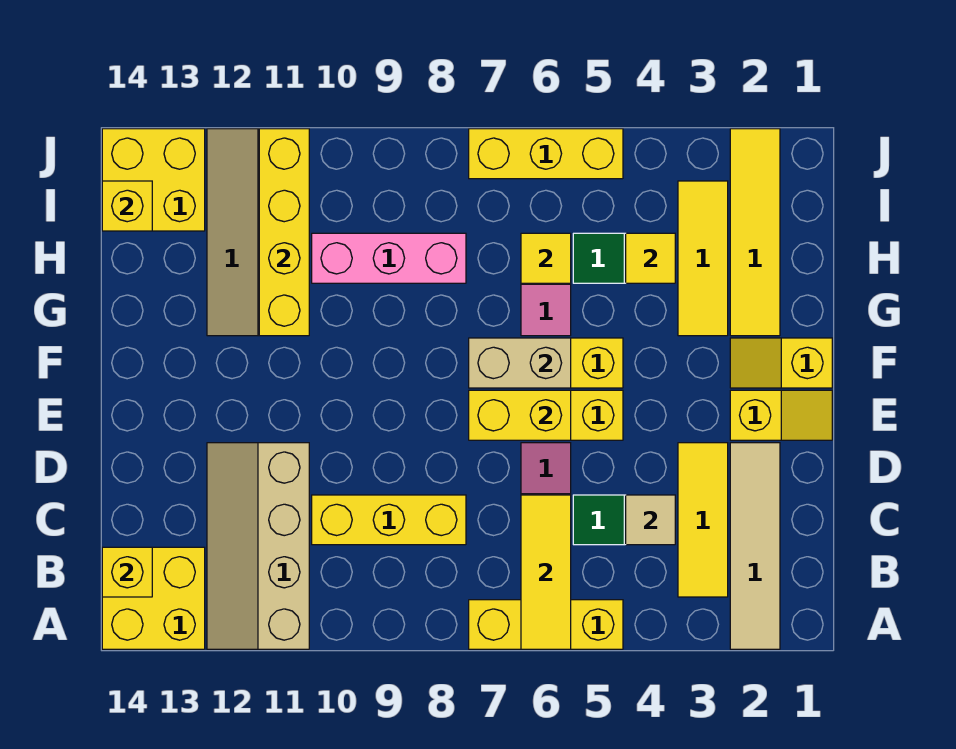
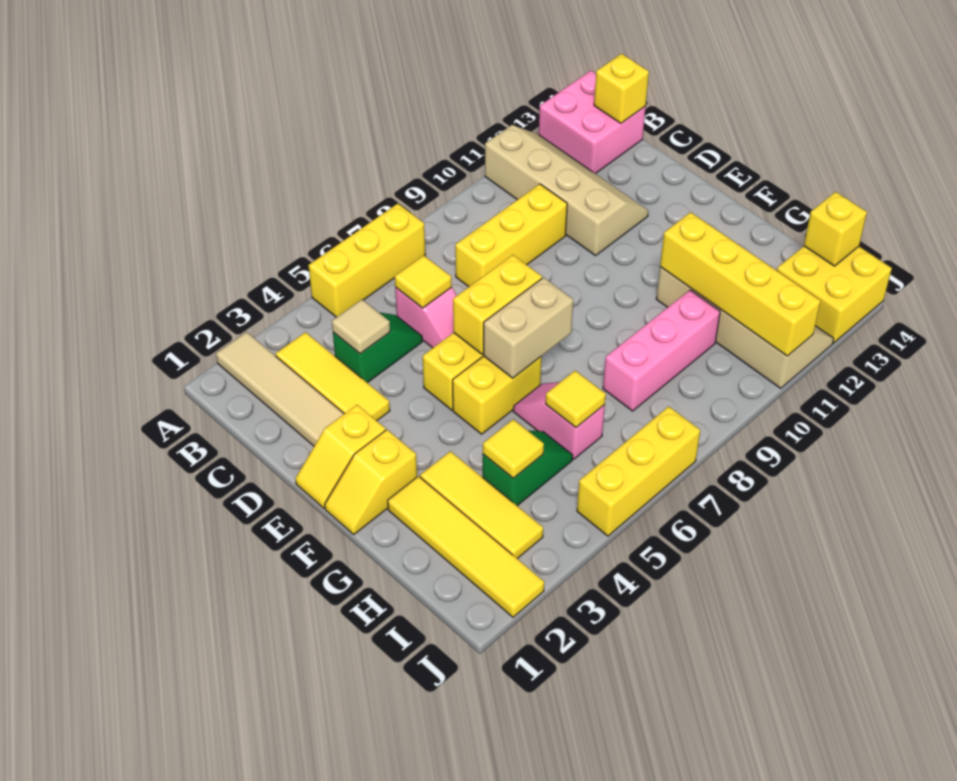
yellow tile A6:C6 level 2 -> yellow tile C6 level 2
yellow brick A13:B14 level 1 -> pink brick A13:B14 level 1
yellow slope F1:F2 level 1 top 1 -> yellow slope F1:F2 level 1 top 2

